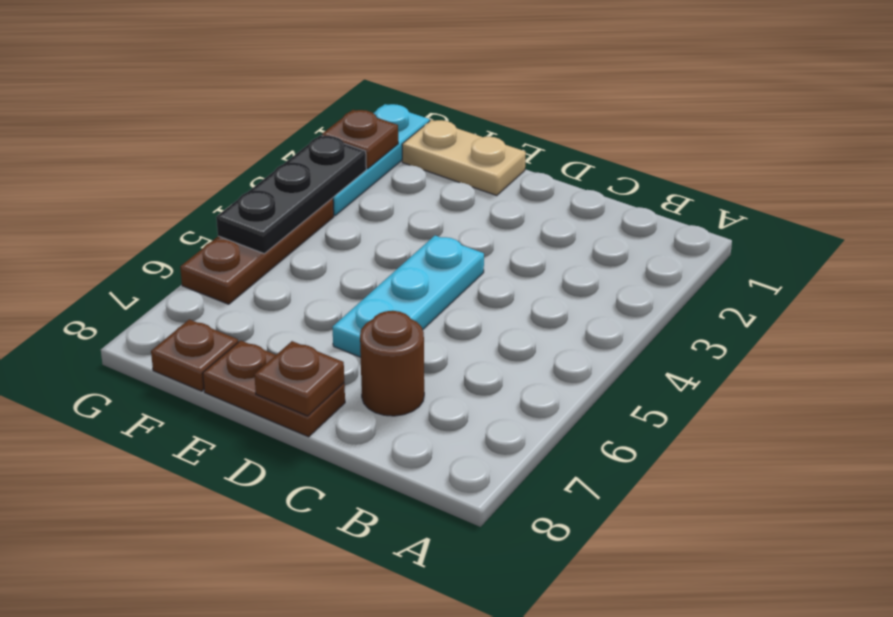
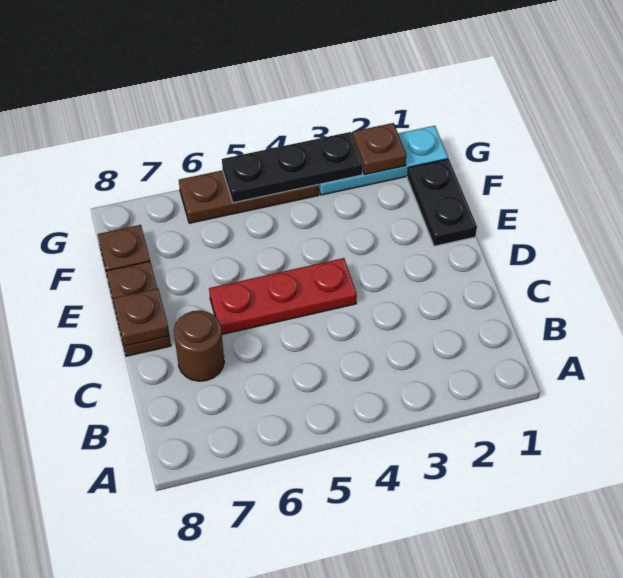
cyan plate D4:D6 level 1 -> red plate D4:D6 level 1
tan plate E1:F1 level 1 -> black plate E1:F1 level 1

